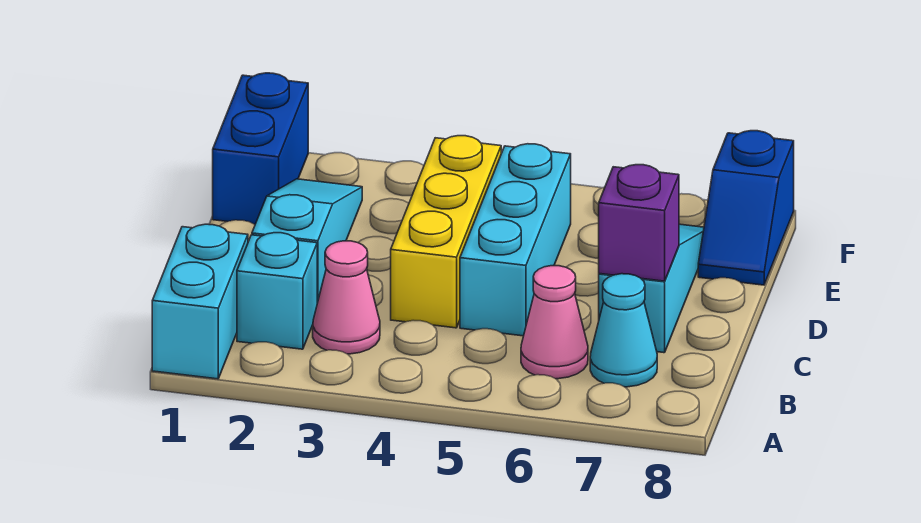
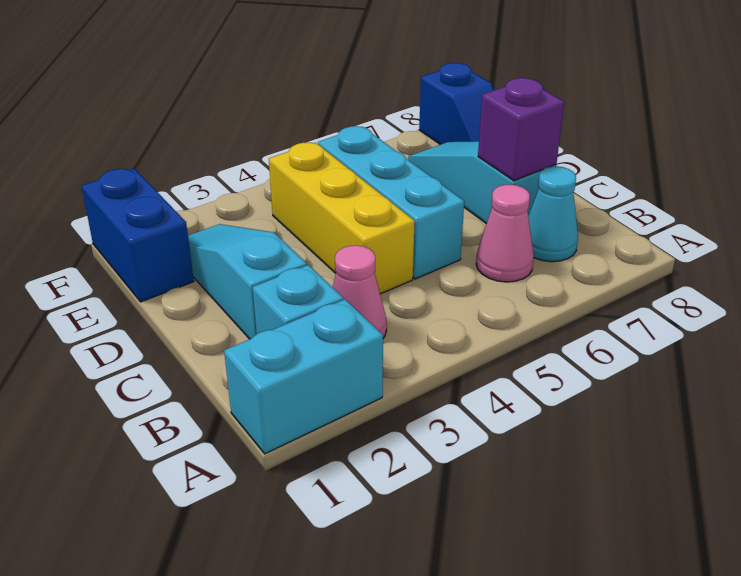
cyan brick A1:B1 level 1 -> cyan brick A1:A2 level 1

